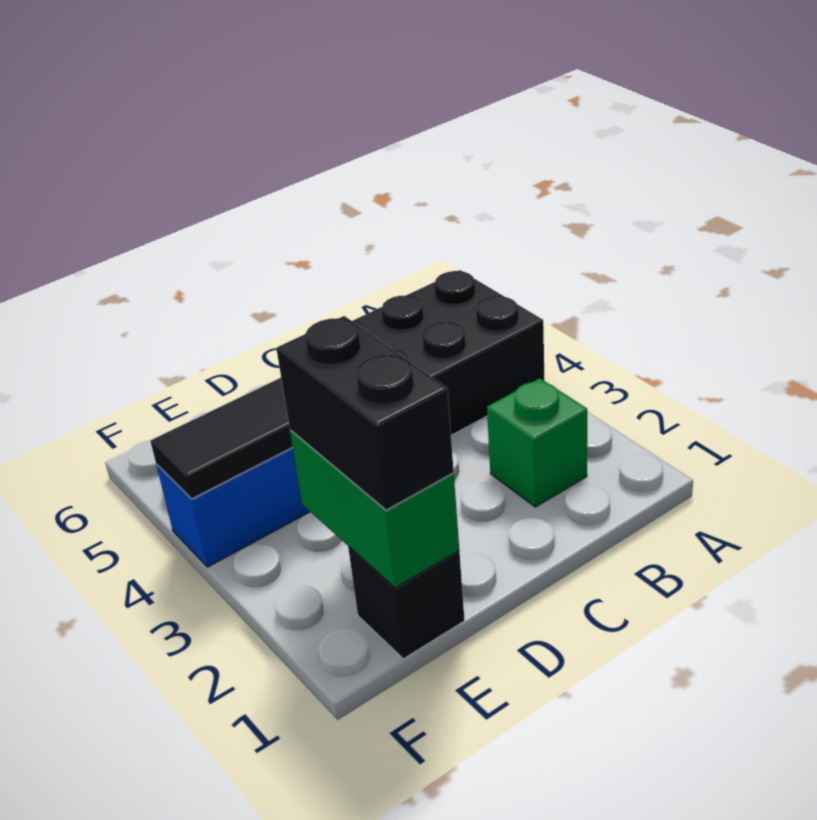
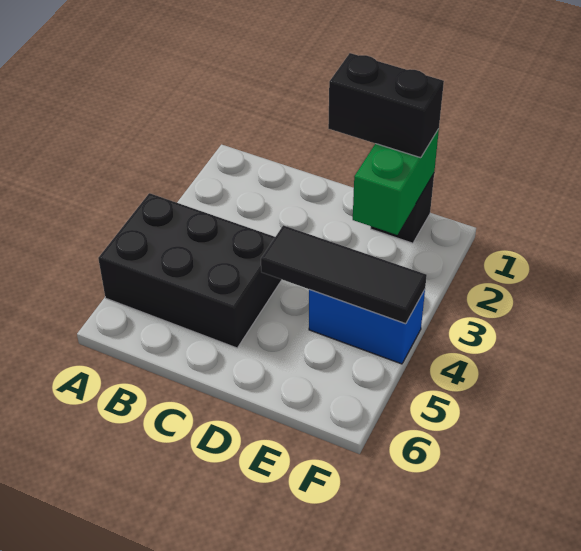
green brick B2 level 1 -> none
black brick E1:E2 level 3 -> black brick D1:E1 level 3

